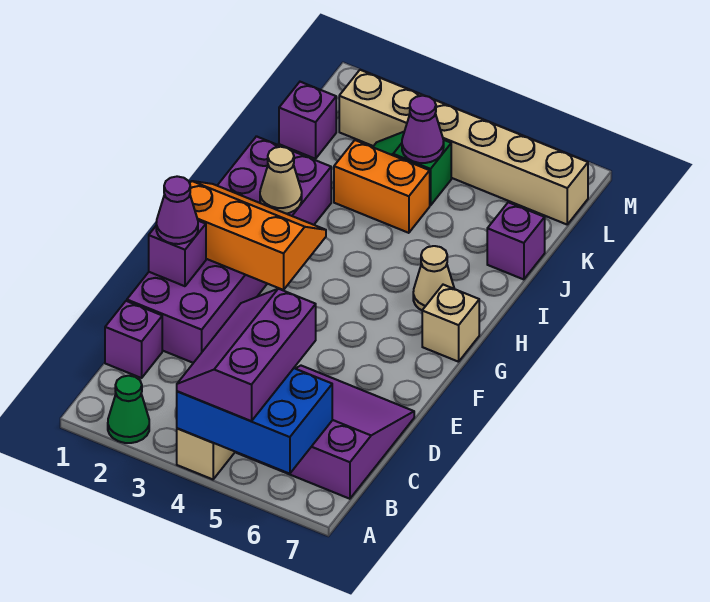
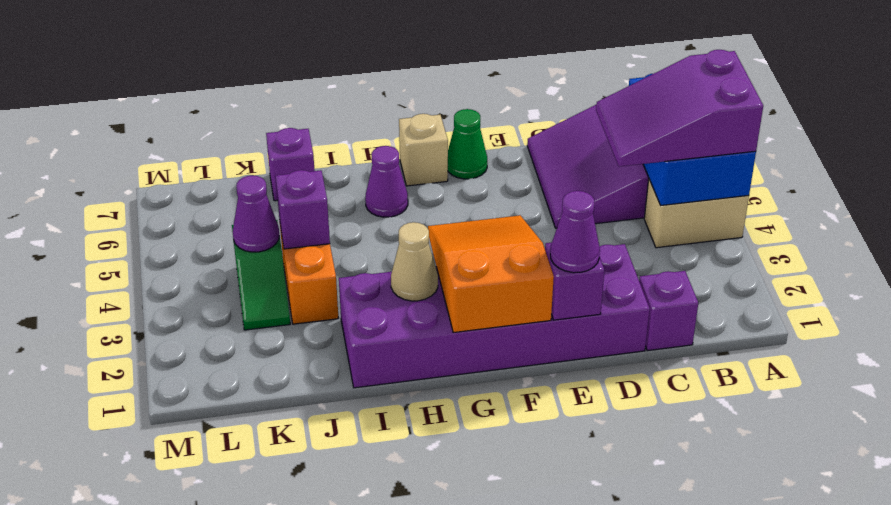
green cone A2 level 1 -> green cone F7 level 1
purple slope A4:C5 level 3 top 5 -> purple slope A4:C5 level 3 top A
orange slope F1:G3 level 2 top F -> orange slope F1:G3 level 2 top 1
tan cone H6 level 1 -> purple cone H6 level 1
purple brick K1 level 1 -> purple brick J4 level 2
tan brick L2:L7 level 1 -> none

